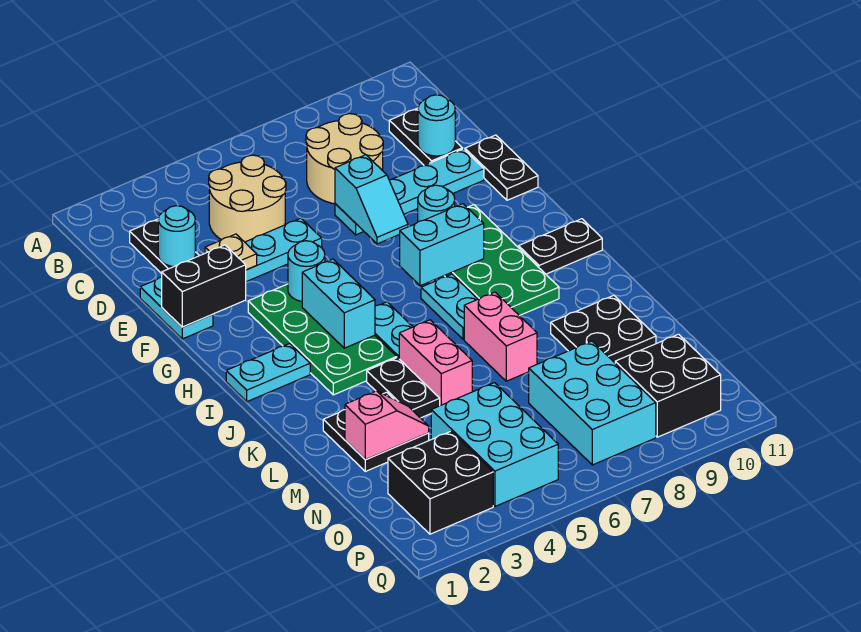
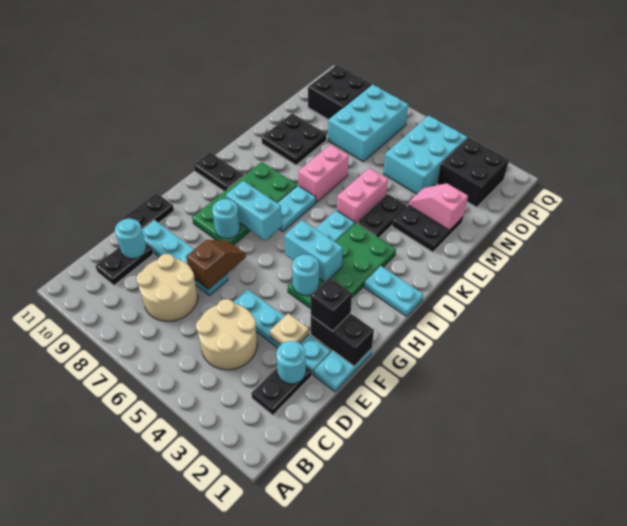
cyan slope E7:F7 level 2 top E -> brown slope E7:F7 level 2 top E
none -> black brick F2 level 3
cyan brick H4:I4 level 2 -> cyan brick H4:H5 level 2

